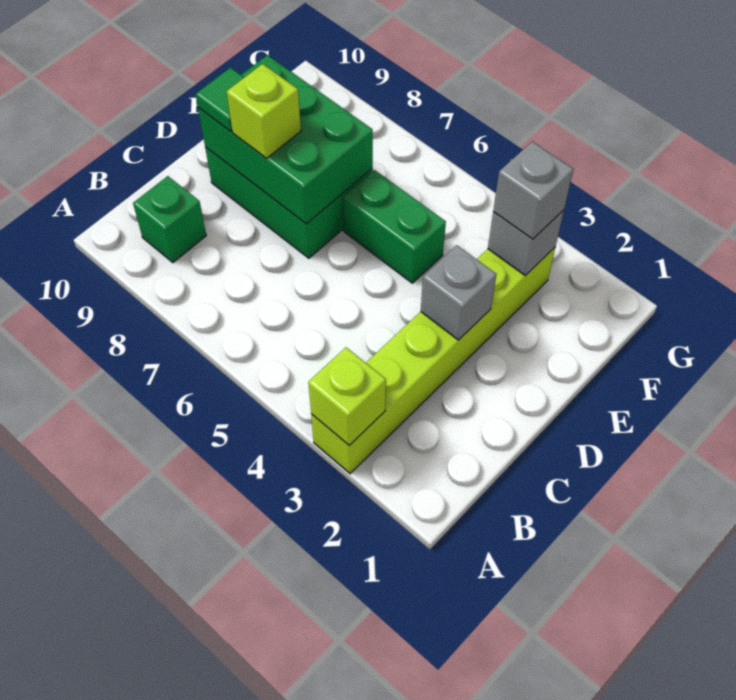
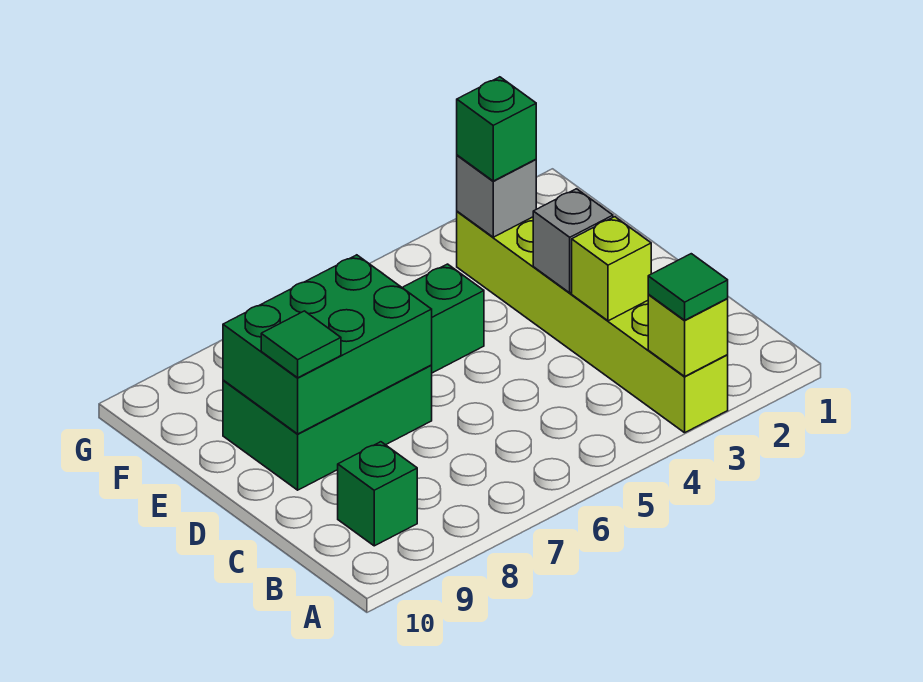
none -> green tile A3 level 3
lime brick D8 level 3 -> lime brick C3 level 2
grey brick F3 level 3 -> green brick F3 level 3

